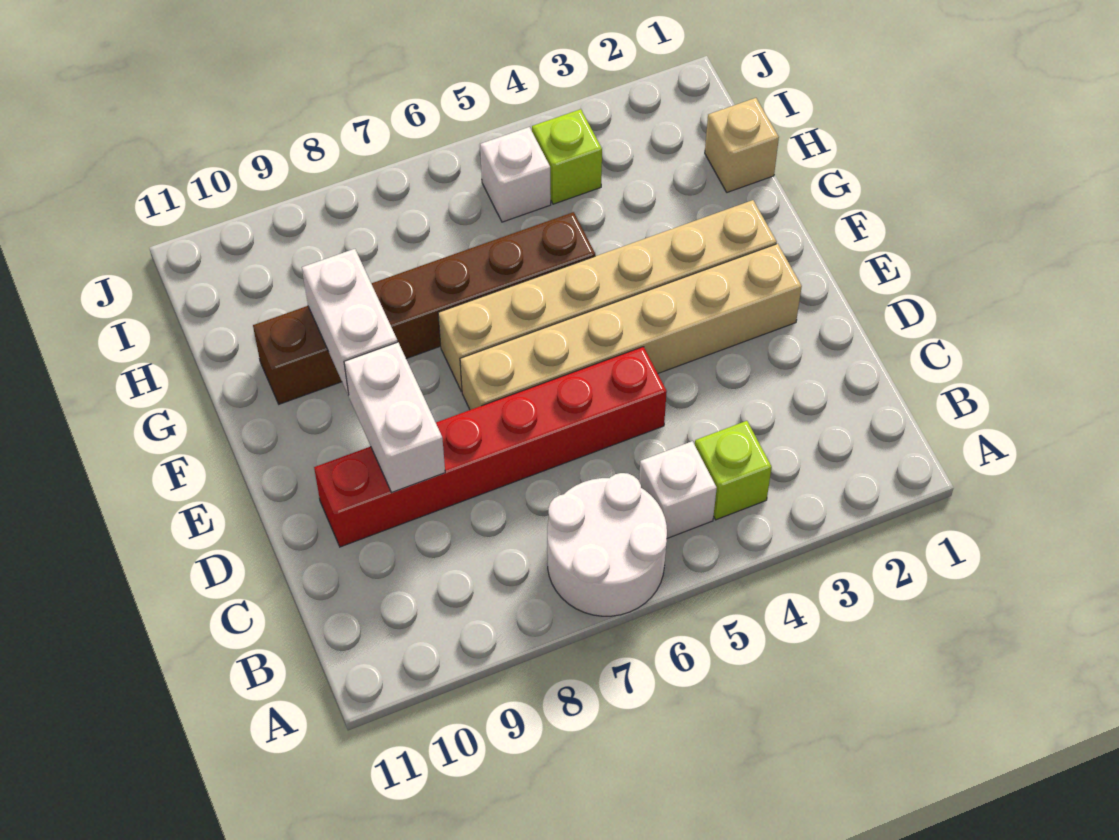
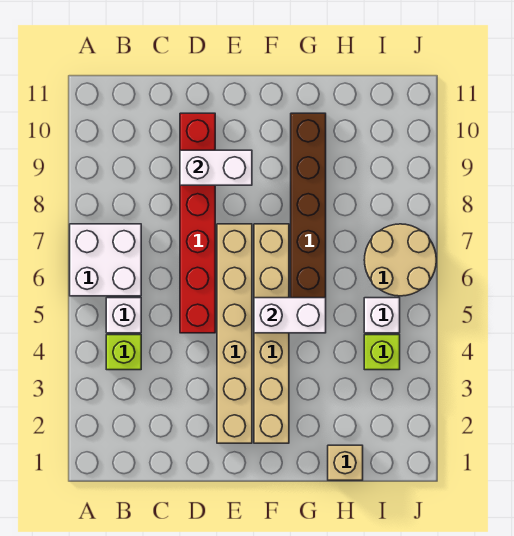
white round brick A6:B7 level 1 -> white brick A6:B7 level 1
white brick F9:G9 level 2 -> white brick F5:G5 level 2
none -> tan round brick I6:J7 level 1

